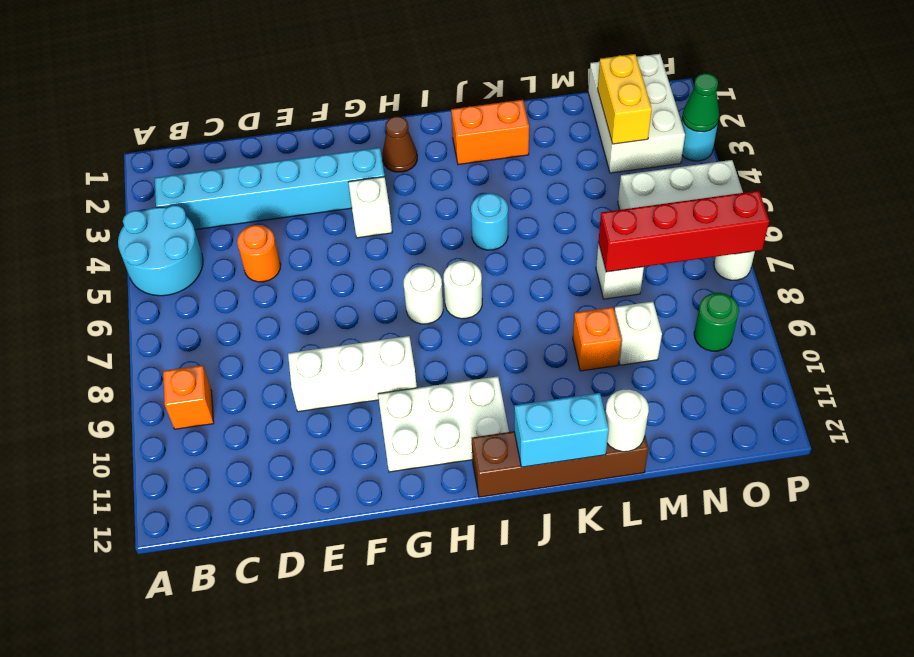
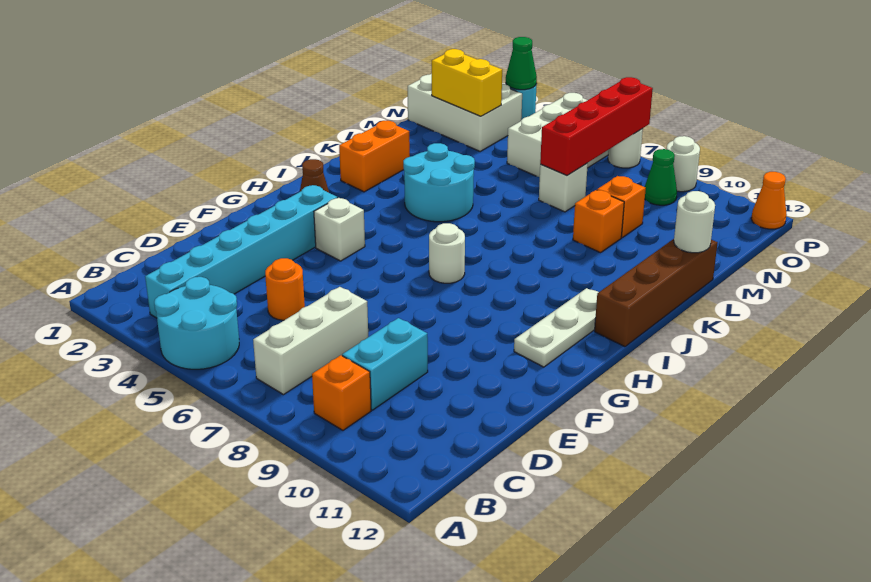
white brick E9:G9 level 1 -> white brick B7:D7 level 1
white plate G10:I11 level 1 -> white plate G11:I11 level 1
white round brick I7 level 1 -> white round brick P9 level 1
cyan round brick J5 level 1 -> cyan round brick J4:K5 level 1
cyan brick J12:K12 level 2 -> cyan brick C9:D9 level 1
white brick M9 level 1 -> orange brick M9 level 1
green round brick O9 level 1 -> green cone O9 level 1
none -> orange cone P12 level 1

